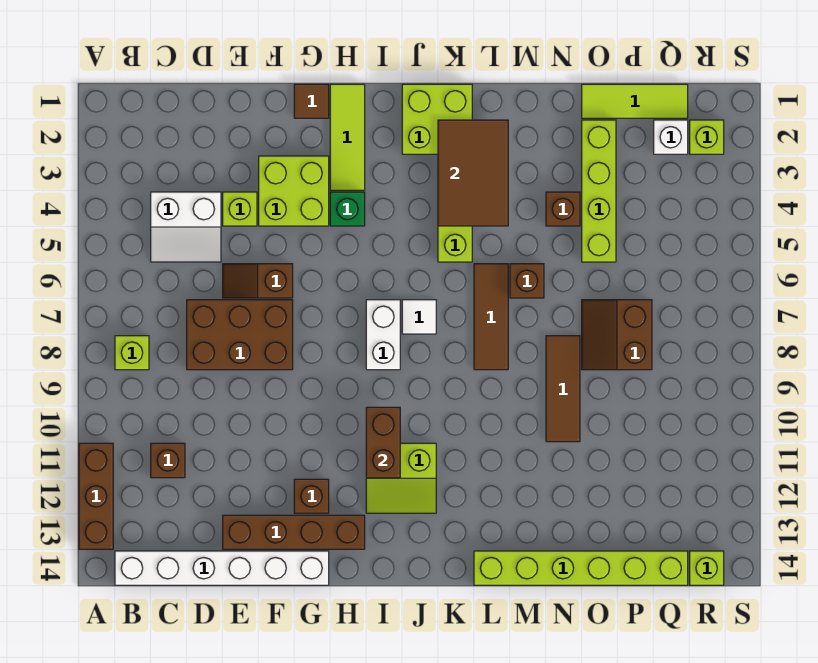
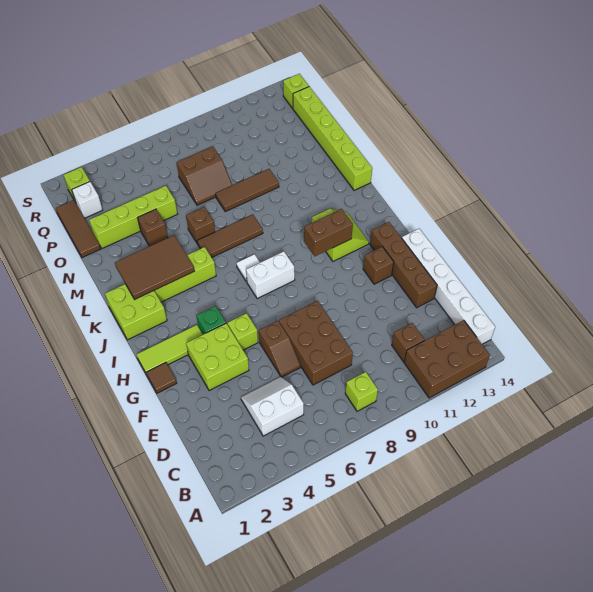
brown brick A11:A13 level 1 -> brown brick A11:B13 level 1
white slope C4:D5 level 1 top 4 -> white slope C4:D5 level 1 top C
lime brick E4 level 1 -> lime brick G5 level 1
lime tile O1:Q1 level 1 -> brown tile O1:Q1 level 1

